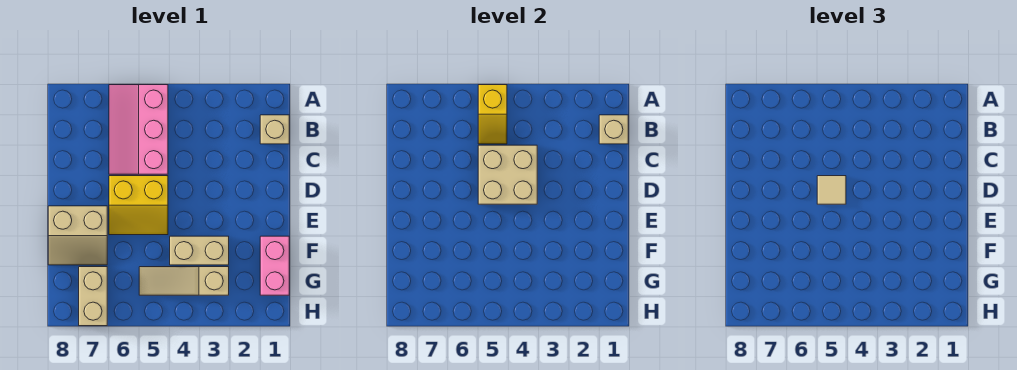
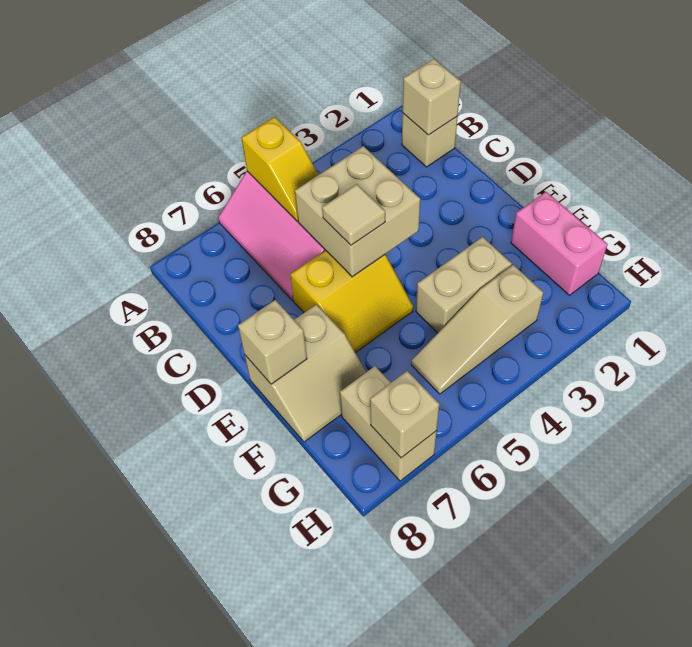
none -> tan brick E8 level 2
none -> tan brick H7 level 2

